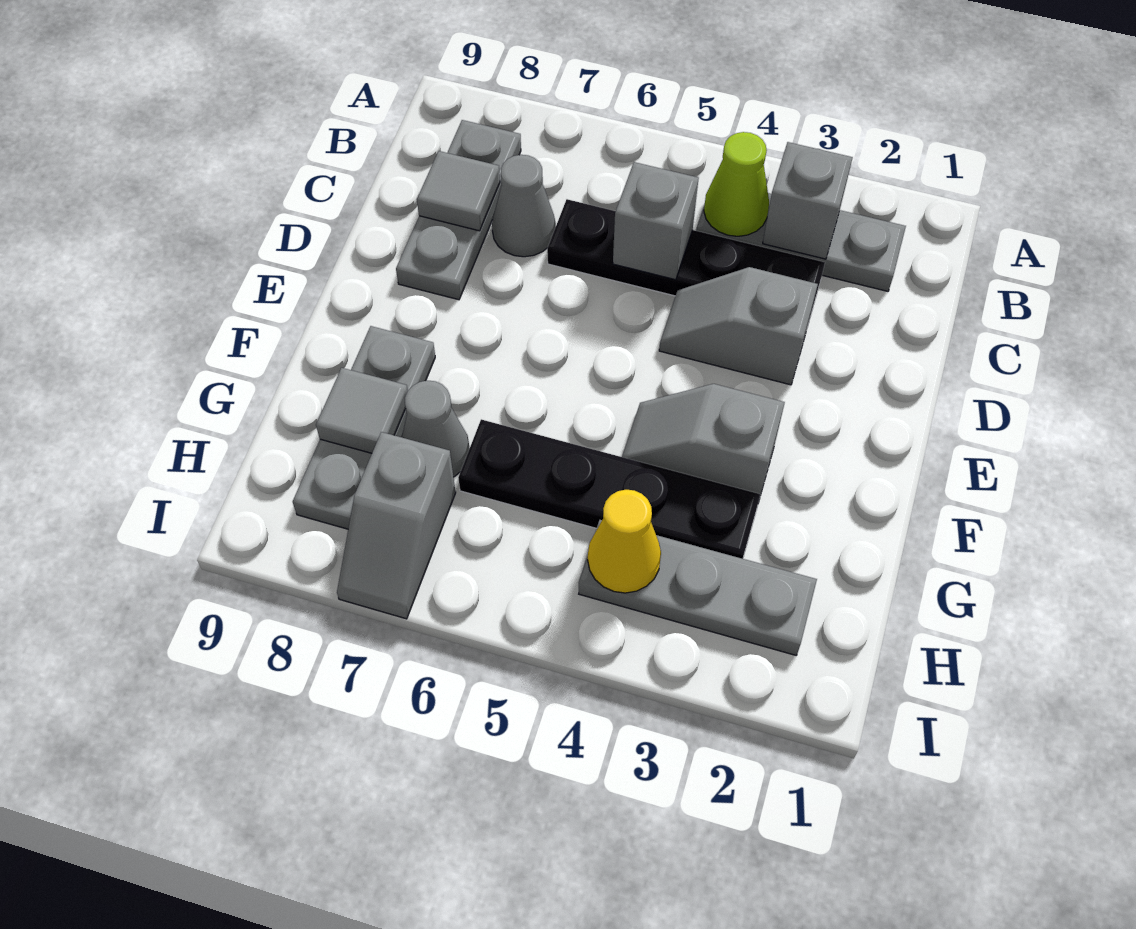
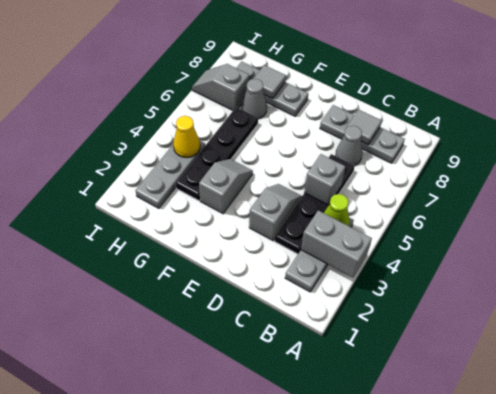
grey brick B3 level 2 -> grey brick A3:B3 level 2

